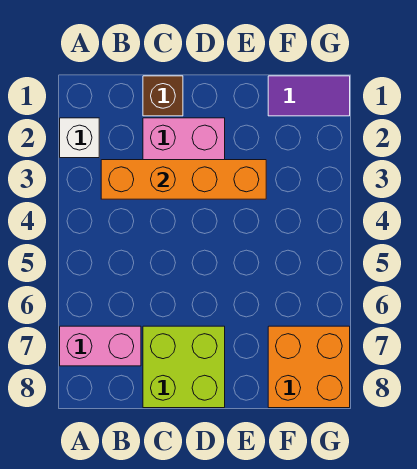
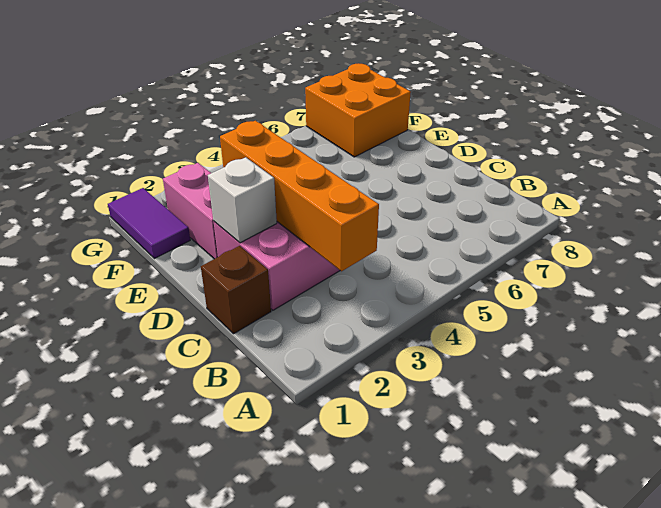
white brick A2 level 1 -> white brick D2 level 2
pink brick A7:B7 level 1 -> pink brick E2:F2 level 1
lime brick C7:D8 level 1 -> none

